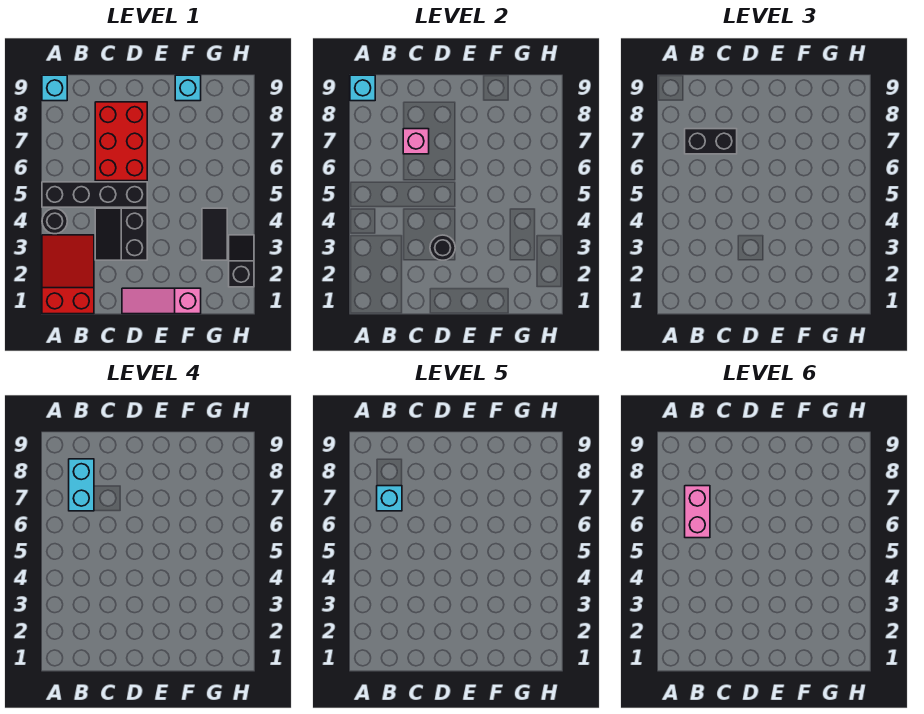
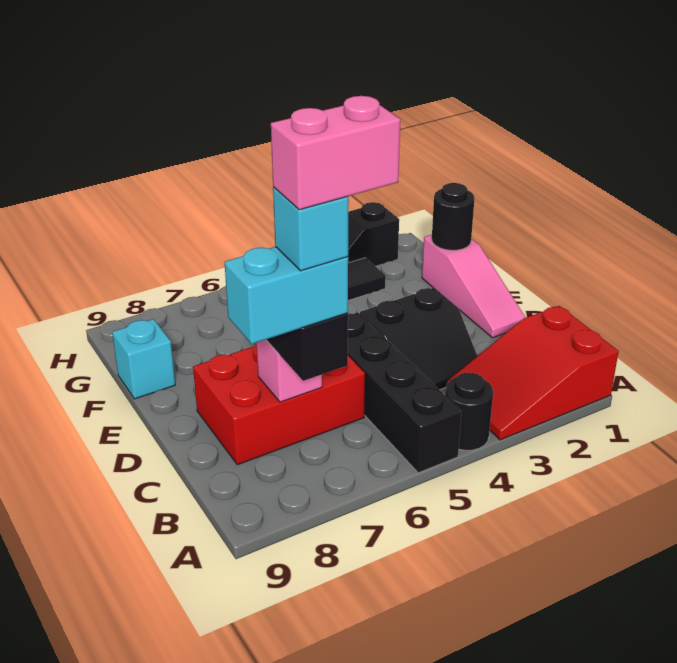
cyan brick A9 level 1 -> none
cyan brick A9 level 2 -> none
black round brick D3 level 2 -> black round brick F1 level 2

